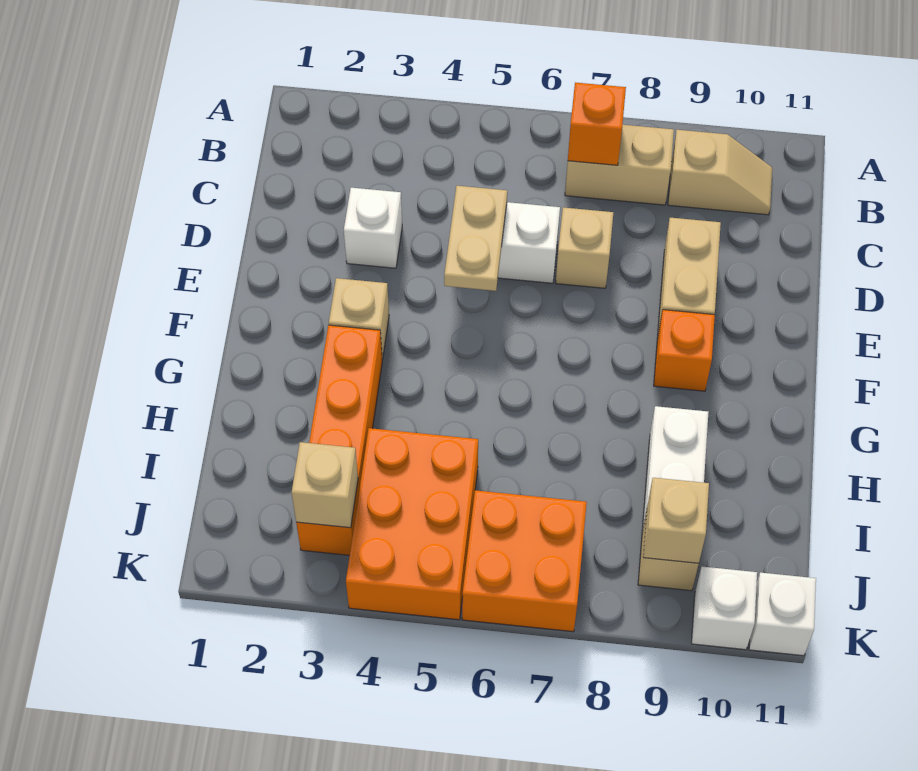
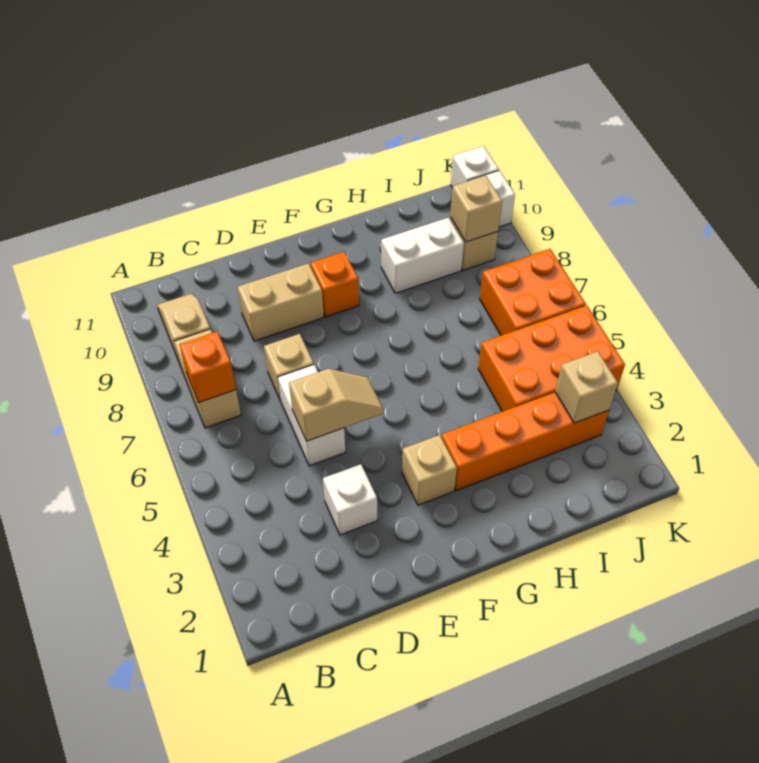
tan plate D5:E5 level 2 -> tan slope D5:E5 level 2 top D

